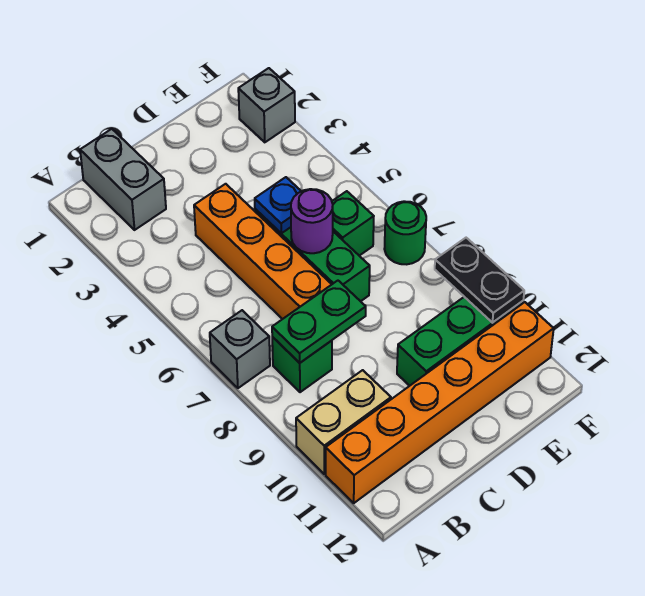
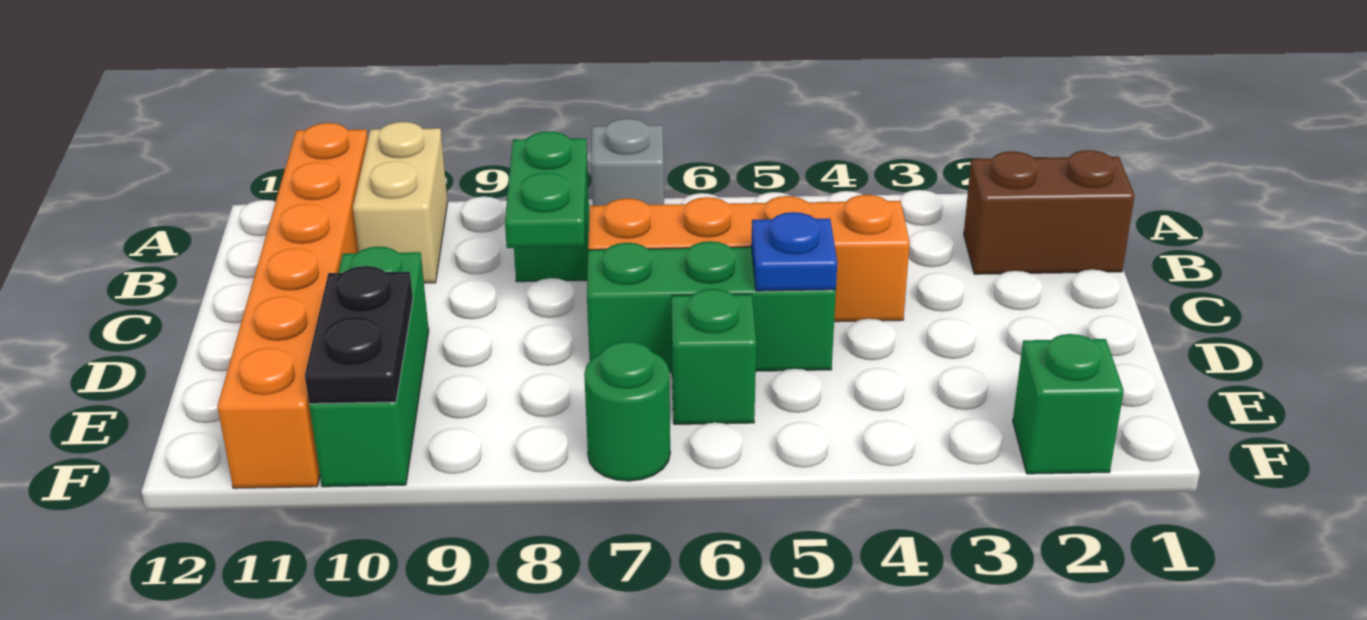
grey brick B1:B2 level 1 -> brown brick B1:B2 level 1
purple round brick D6 level 2 -> none
grey brick F2 level 1 -> green brick F2 level 1
black plate F9:F10 level 2 -> black plate E10:F10 level 2

